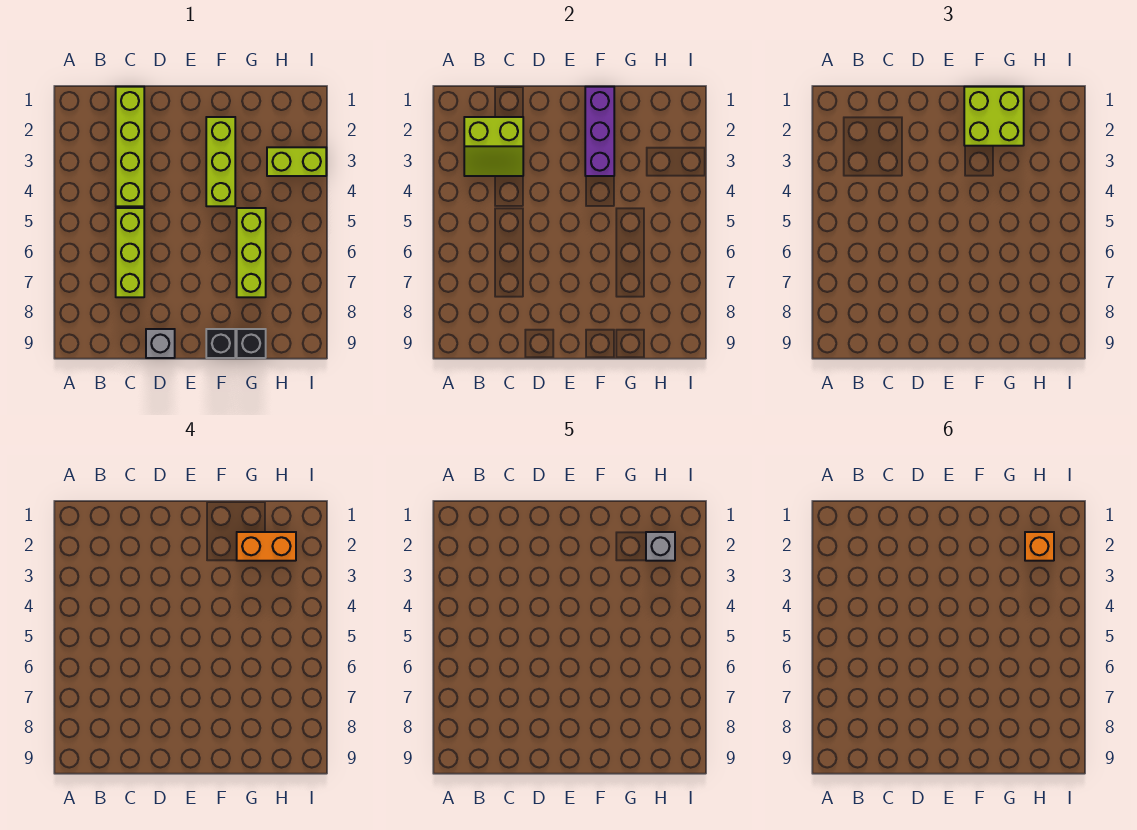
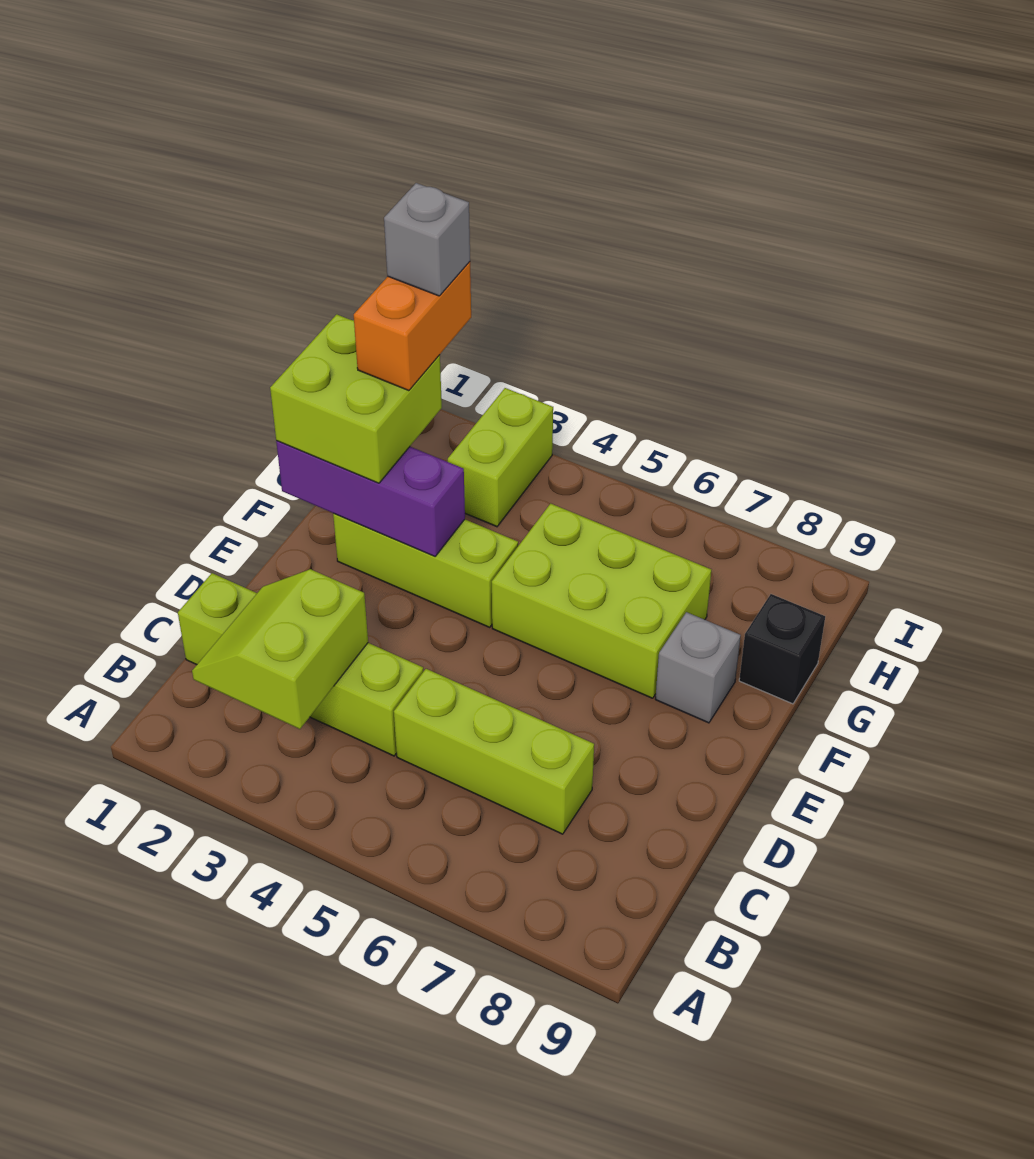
lime slope B2:C3 level 2 top 2 -> lime slope B2:C3 level 2 top 3
grey brick D9 level 1 -> grey brick F8 level 1
black brick F9 level 1 -> none
lime brick G5:G7 level 1 -> lime brick F5:G7 level 1
orange brick H2 level 6 -> none

